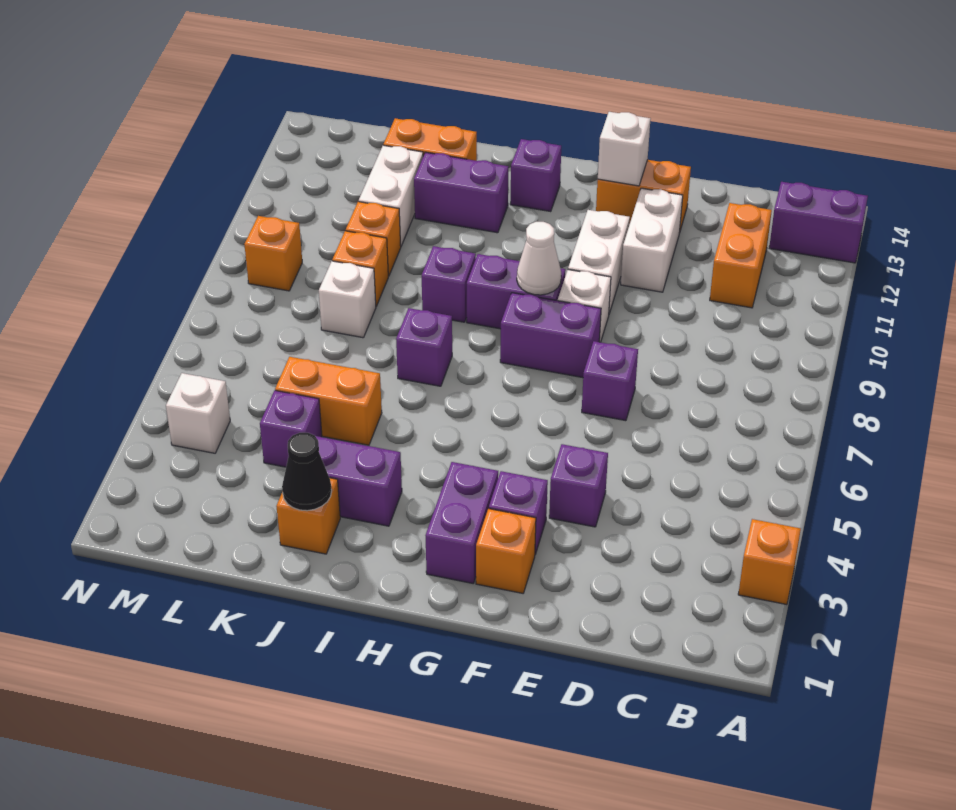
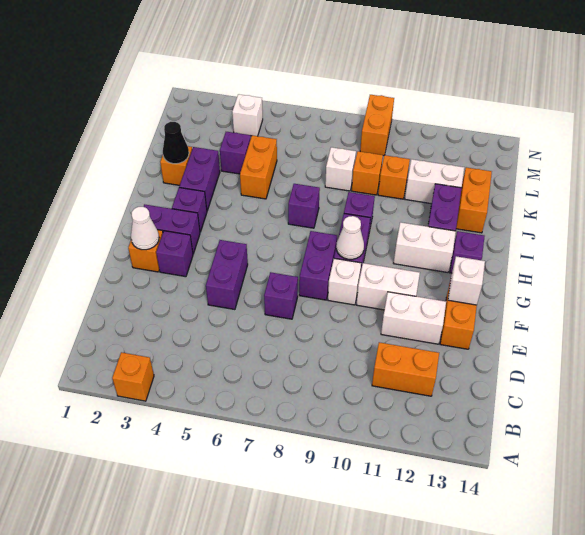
purple brick A13:B13 level 1 -> purple brick E5:F5 level 1
purple brick E4 level 1 -> purple brick H3 level 1
none -> white cone F2 level 2
none -> white brick H11:H12 level 1
orange brick M9 level 1 -> orange brick M9:N9 level 1

